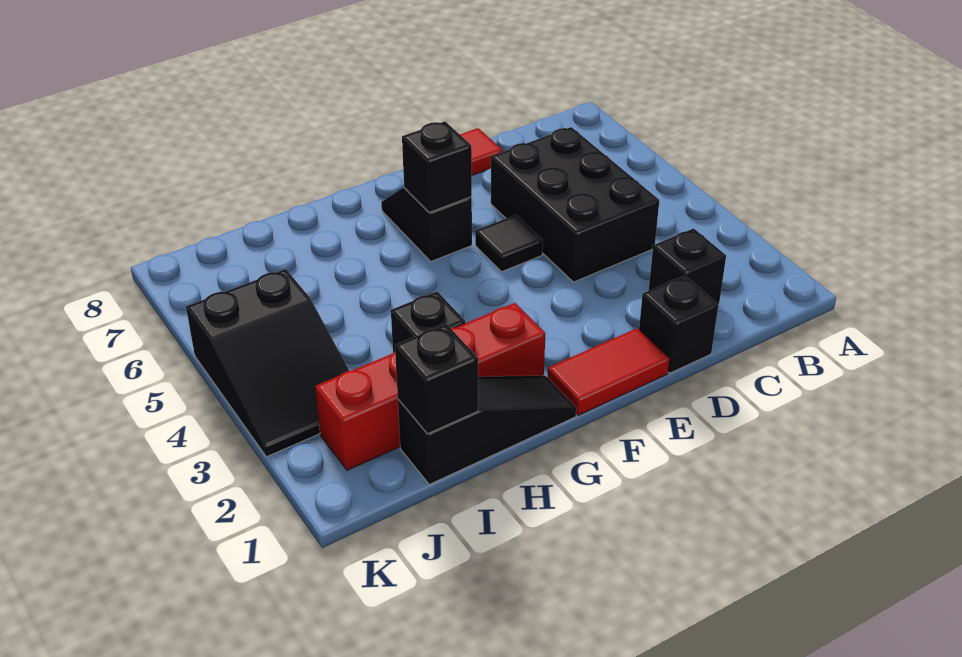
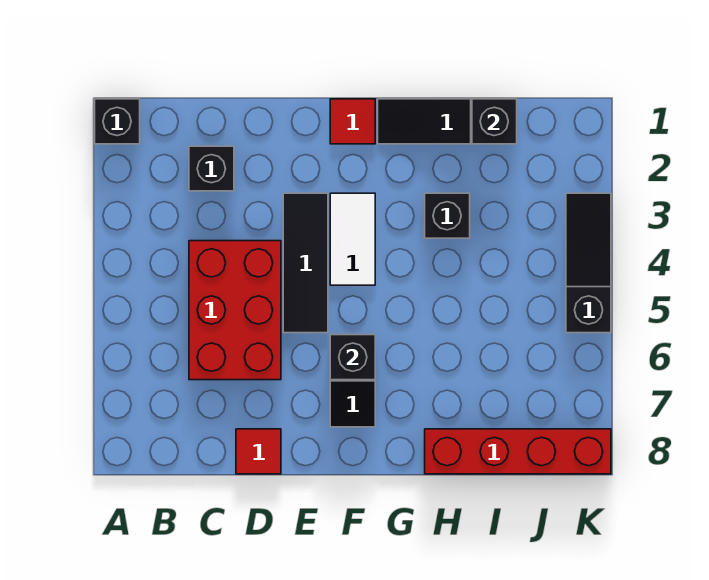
black brick C4:D6 level 1 -> red brick C4:D6 level 1
black brick D1 level 1 -> black brick A1 level 1
red tile E1:F1 level 1 -> red tile F1 level 1
black tile E5 level 1 -> black tile E3:E5 level 1
none -> white tile F3:F4 level 1
red brick G2:J2 level 1 -> red brick H8:K8 level 1
black slope J3:K5 level 1 top 5 -> black slope K3:K5 level 1 top 5

